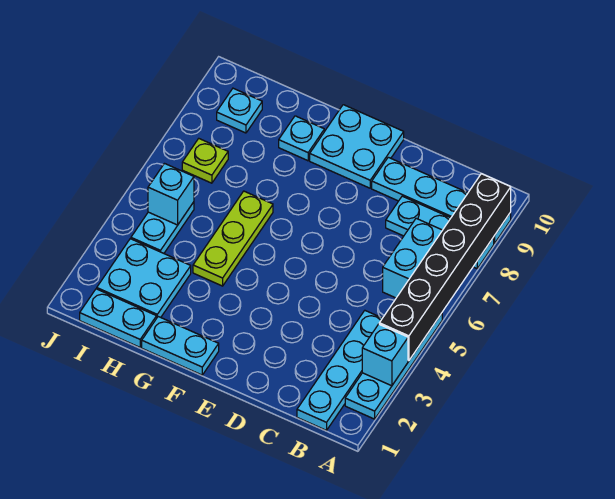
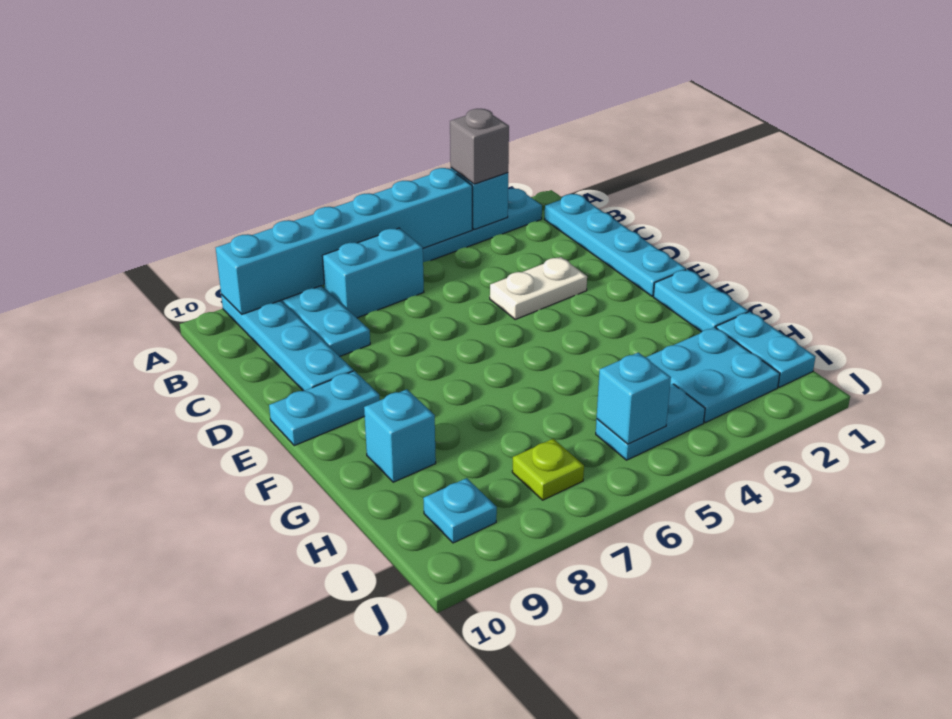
none -> grey brick A3 level 3
black brick A4:A9 level 2 -> cyan brick A4:A9 level 2
cyan plate B1:B4 level 1 -> cyan plate B1:E1 level 1
none -> white plate D3:D4 level 1
cyan plate E9:F10 level 1 -> cyan plate E9:E10 level 1
lime plate G4:G6 level 1 -> none
cyan plate G9 level 1 -> cyan brick G9 level 1

